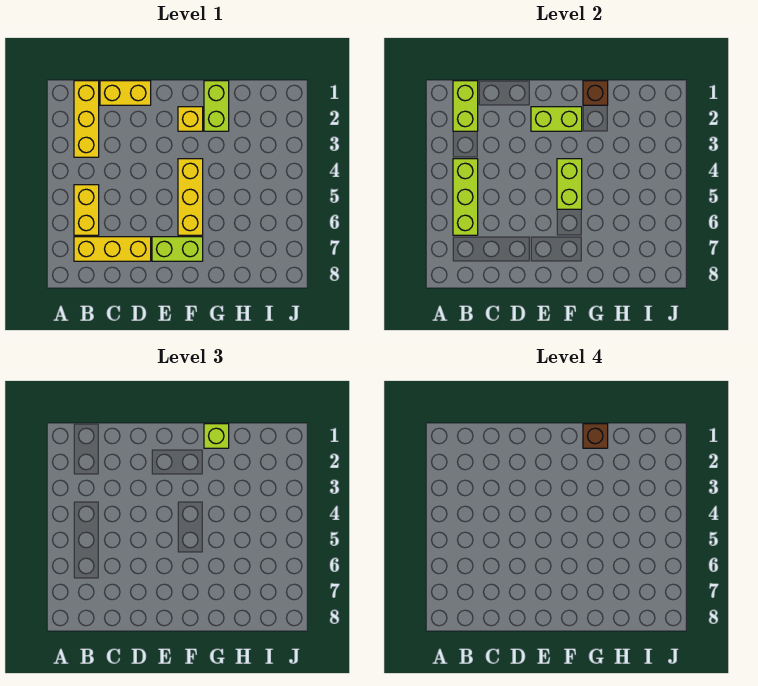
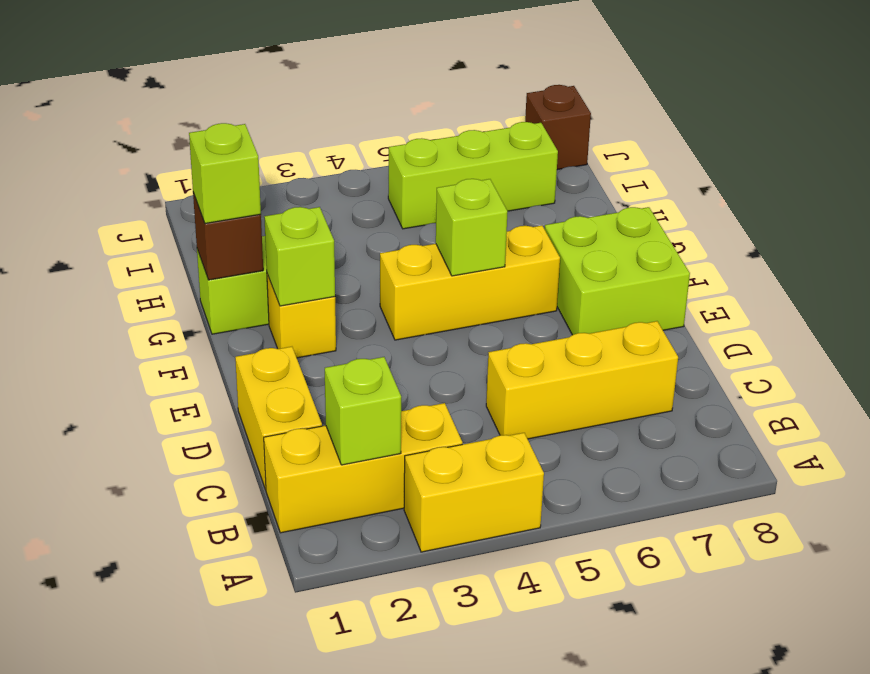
lime brick B1:B2 level 2 -> lime brick B2 level 2
lime brick B4:B6 level 2 -> lime brick I5:I7 level 1
yellow brick B5:B6 level 1 -> yellow brick A3:A4 level 1
yellow brick B7:D7 level 1 -> yellow brick C5:C7 level 1
lime brick E2:F2 level 2 -> lime brick F2 level 2
lime brick E7:F7 level 1 -> lime brick E7:F8 level 1
lime brick F4:F5 level 2 -> lime brick F5 level 2
brown brick G1 level 4 -> brown brick J8 level 1

